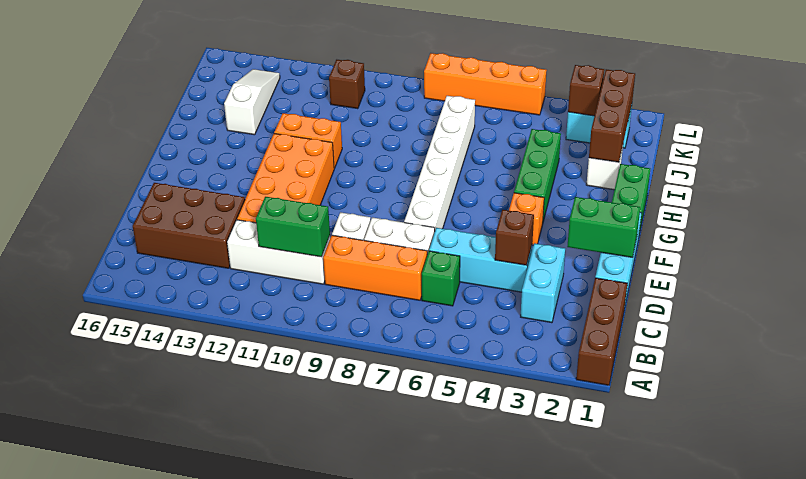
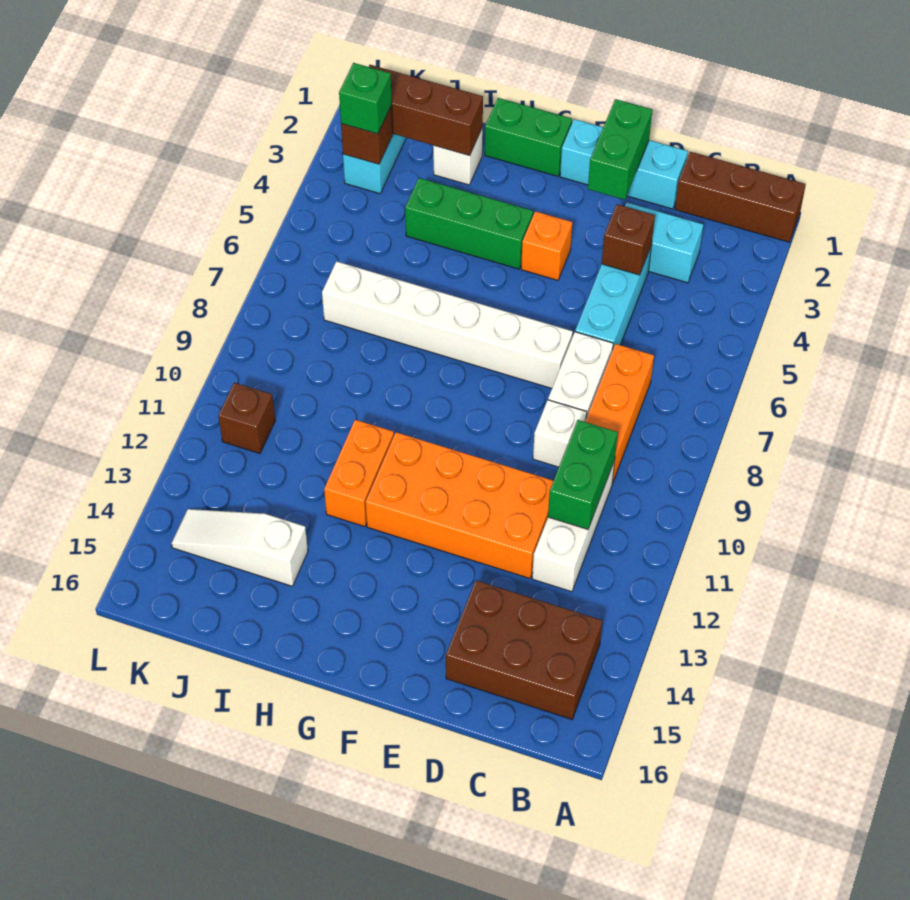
green brick C6 level 1 -> green brick K3 level 3
brown brick C13:D15 level 1 -> brown brick B14:D15 level 1
orange brick L5:L8 level 1 -> none

